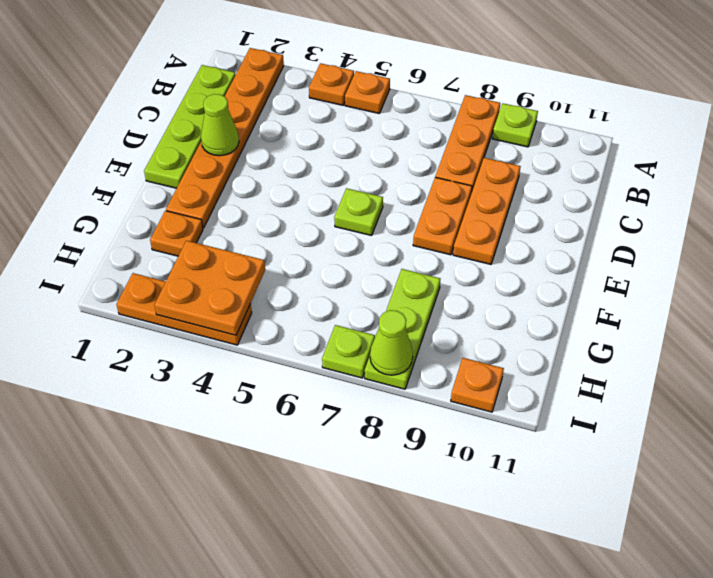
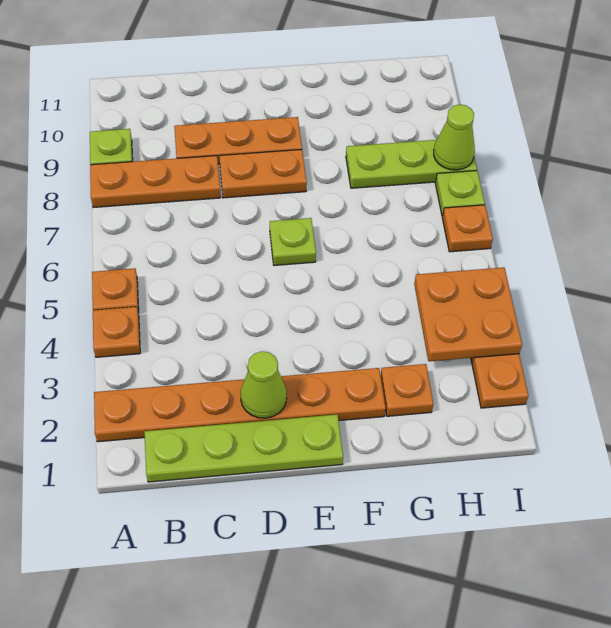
orange plate I10 level 1 -> orange plate I6 level 1

